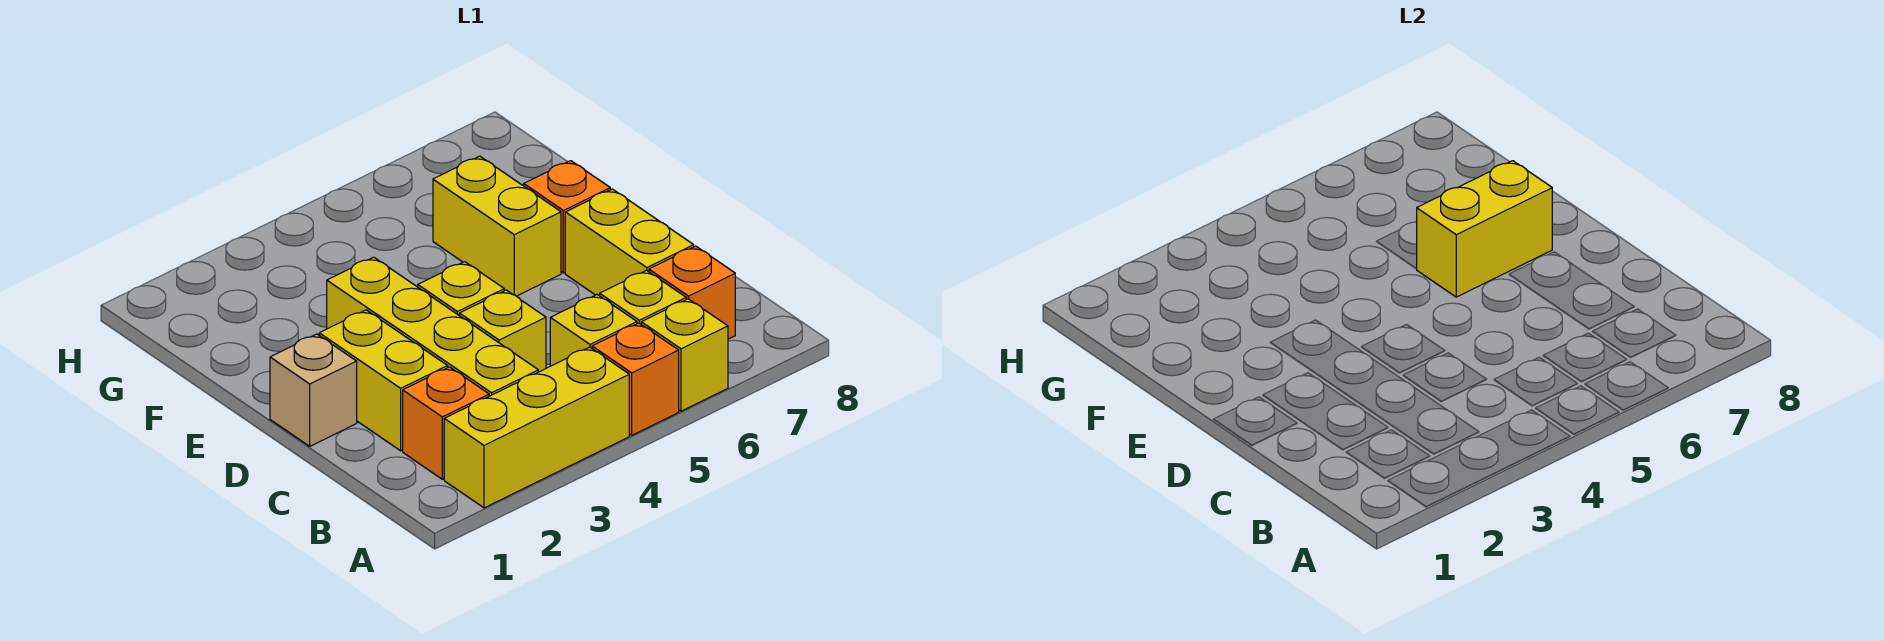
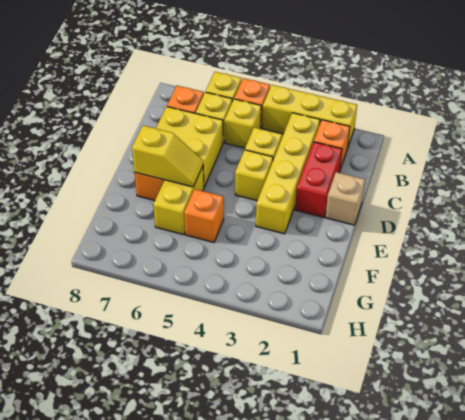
yellow brick C2:D2 level 1 -> red brick C2:D2 level 1
yellow brick C7:D7 level 1 -> yellow brick C6:D7 level 1
yellow brick E6:E7 level 2 -> yellow slope E6:E7 level 2 top 7
none -> orange brick F5 level 1

